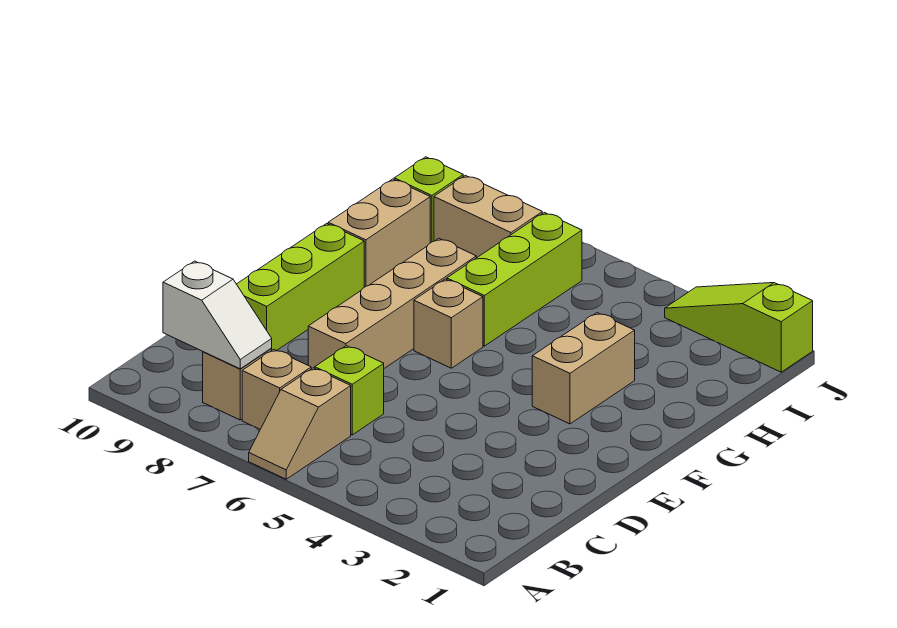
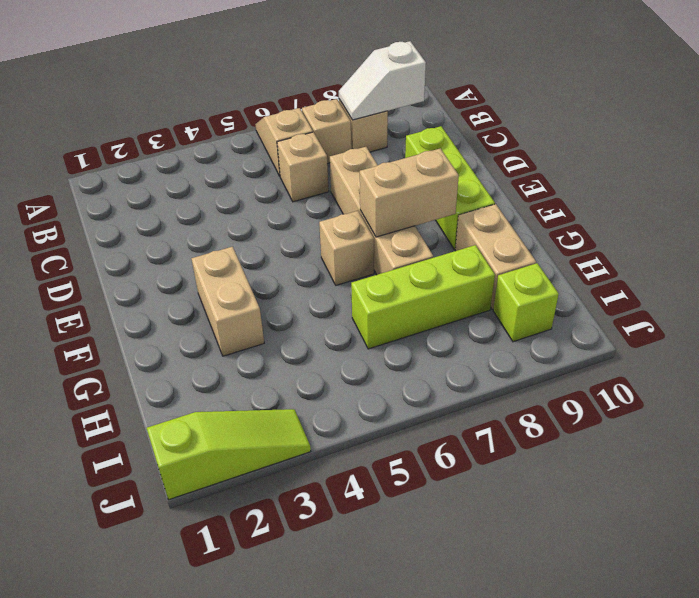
lime brick C6 level 1 -> tan brick C6 level 1
lime brick G6:I6 level 1 -> lime brick H6:H8 level 1
tan brick I7:I8 level 1 -> tan brick F7:F8 level 2

